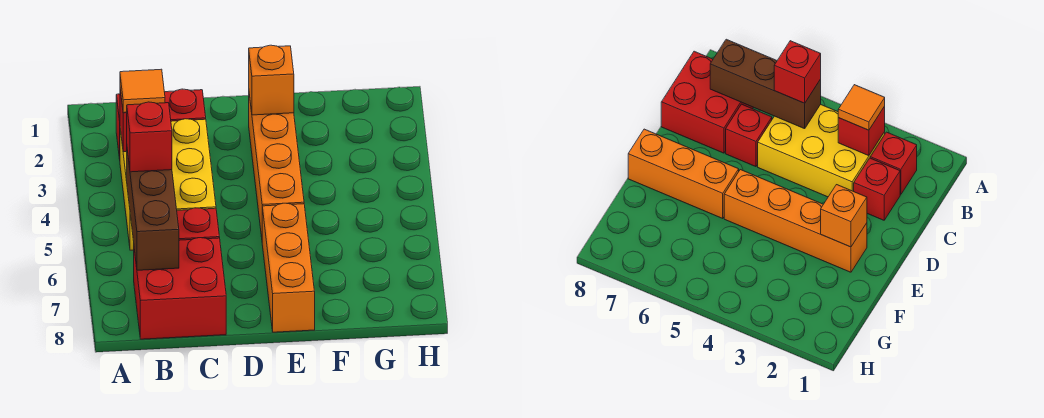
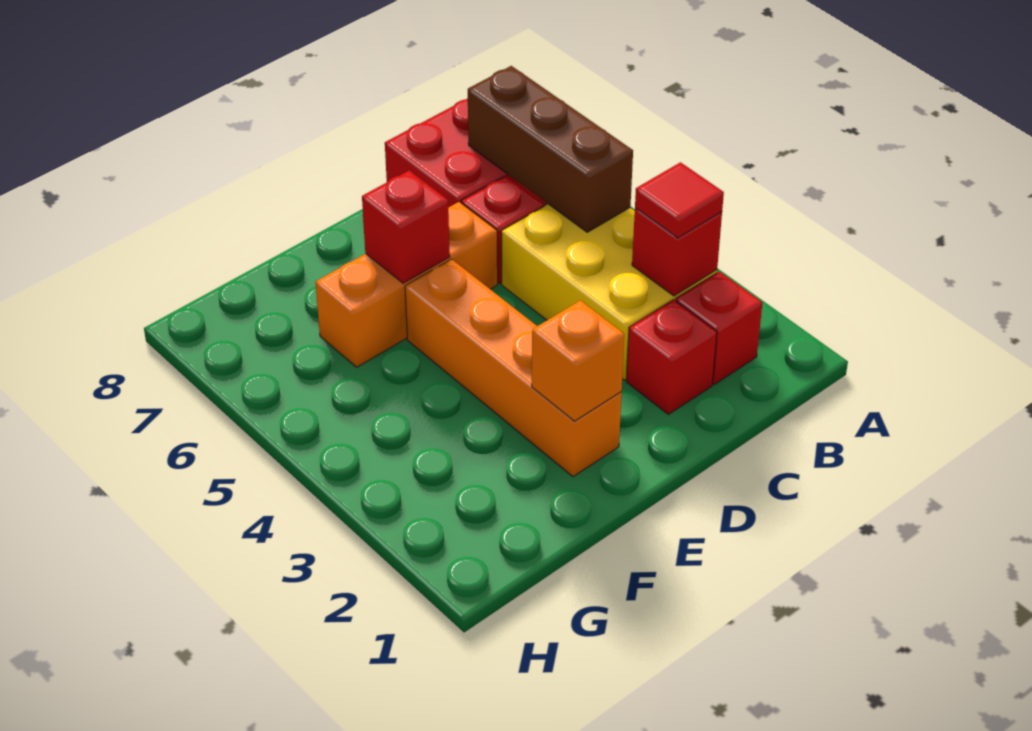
orange tile B3 level 3 -> red tile B3 level 3
red brick B5 level 3 -> red brick E6 level 2
orange brick E6:E8 level 1 -> orange brick D6:F6 level 1

